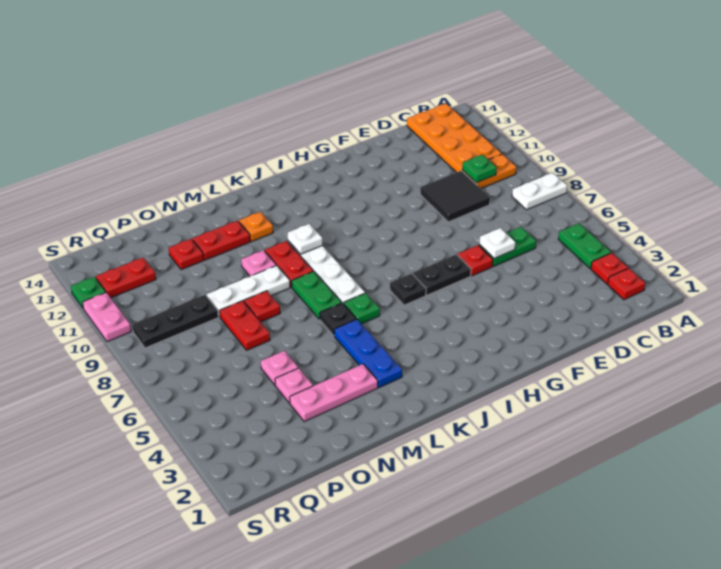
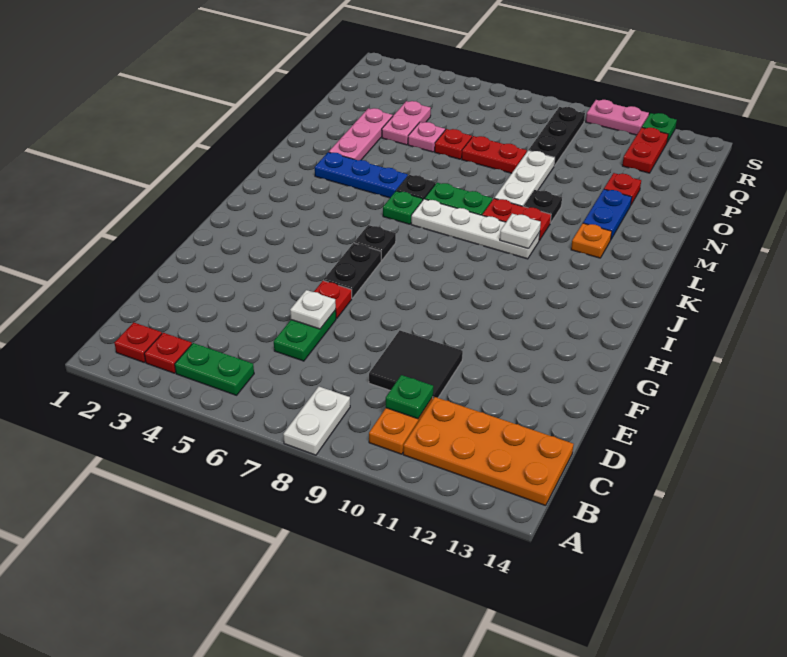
pink plate M10 level 1 -> black plate M10 level 1
red plate M12:N12 level 1 -> blue plate M12:N12 level 1
red plate N8 level 1 -> red plate O6 level 1
pink plate O4 level 1 -> pink plate O4:P4 level 1

